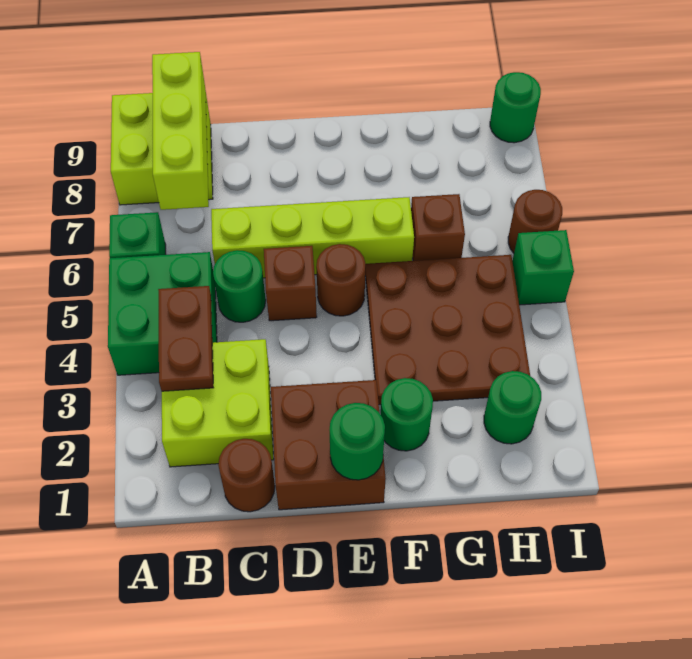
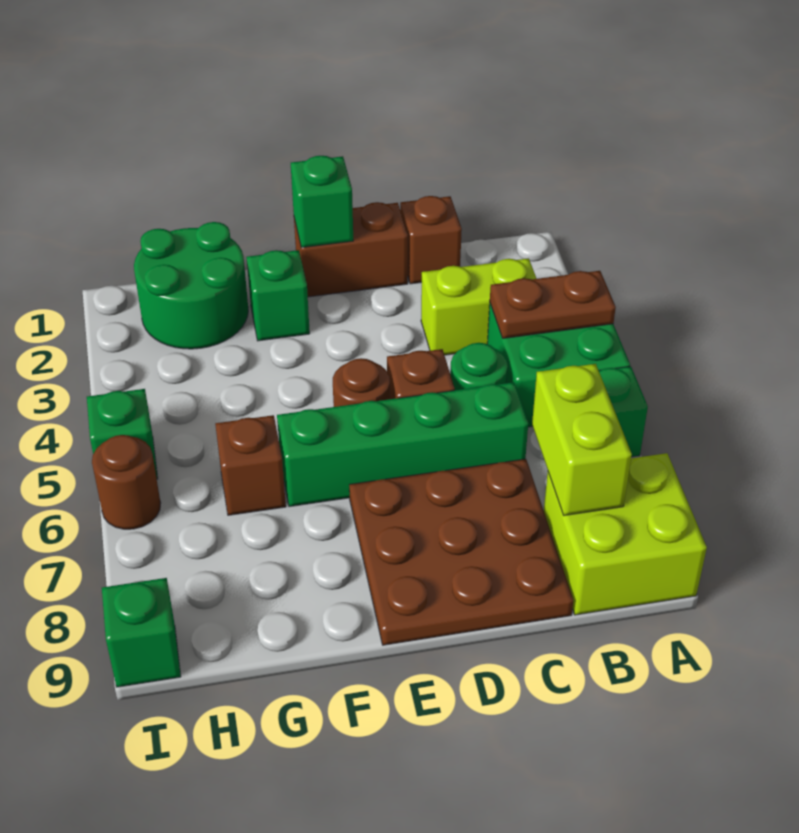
lime brick B2:C3 level 1 -> lime brick B3:C3 level 1
brown plate B3:B4 level 2 -> brown plate A4:B4 level 2
lime brick B7:B9 level 2 -> lime brick B7:B8 level 2
brown round brick C1 level 1 -> brown brick C1 level 1
lime brick C6:F6 level 1 -> green brick C6:F6 level 1
brown brick D1:E2 level 1 -> brown brick D1:E1 level 1
green round brick E1 level 2 -> green brick E1 level 2
green round brick F2 level 1 -> green brick F2 level 1
brown plate F3:H5 level 1 -> brown plate C7:E9 level 1
green round brick H2 level 1 -> green round brick G1:H2 level 1
green round brick I9 level 1 -> green brick I9 level 1

